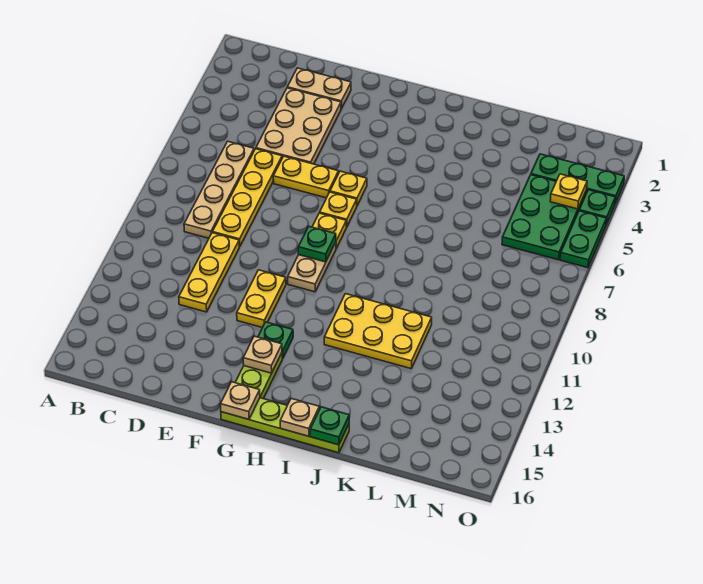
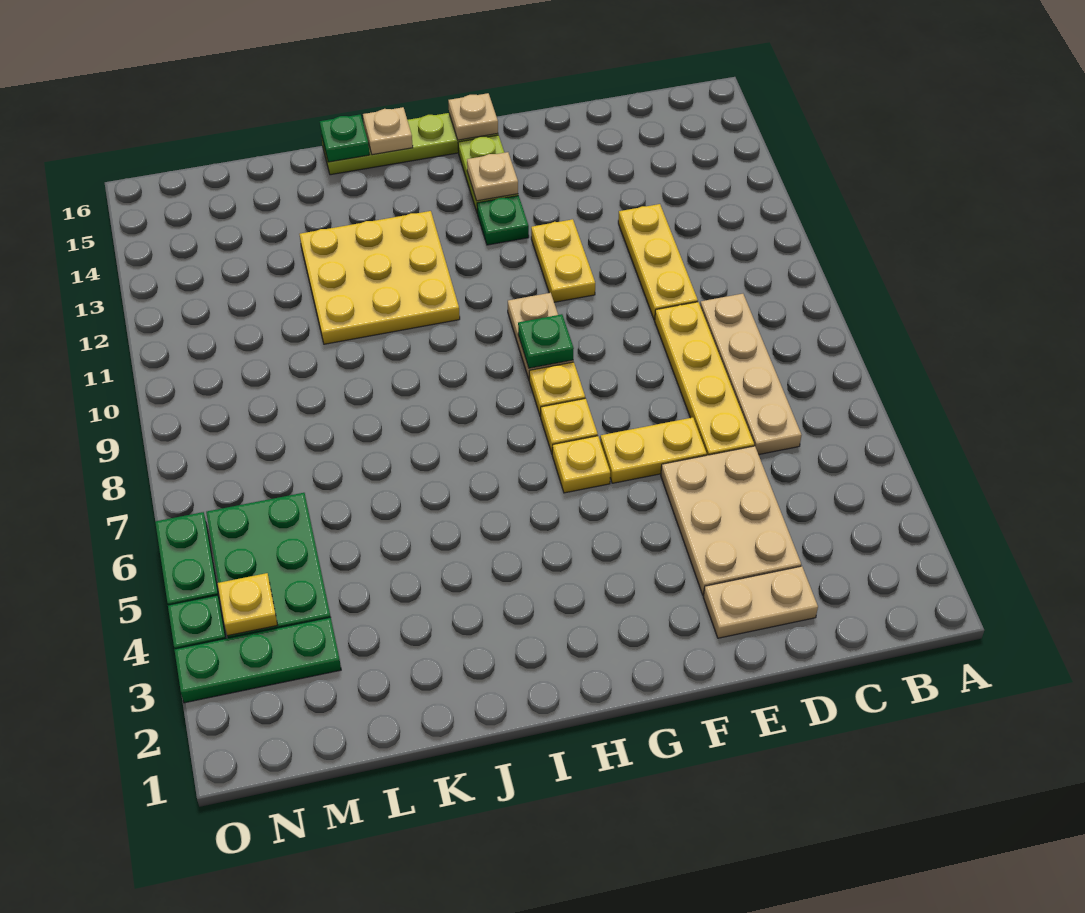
yellow plate I11:K12 level 1 -> yellow plate I11:K13 level 1

